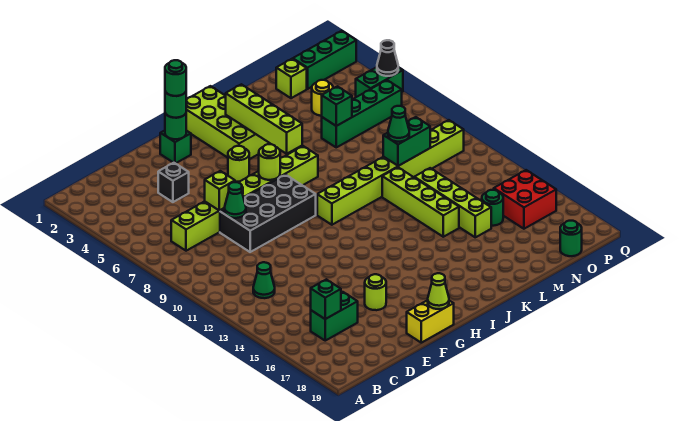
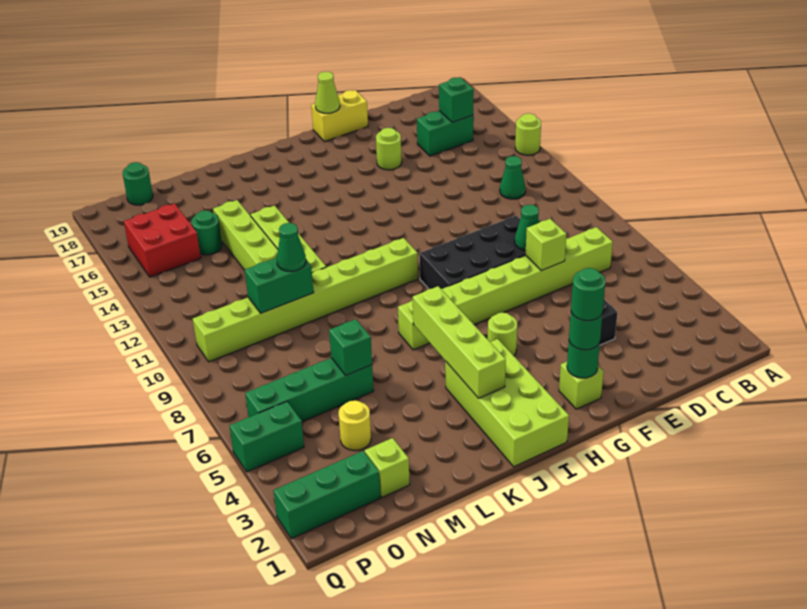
green brick G2 level 1 -> lime brick G2 level 1
lime round brick H7 level 2 -> lime round brick A14 level 1
black cone Q5 level 2 -> none

